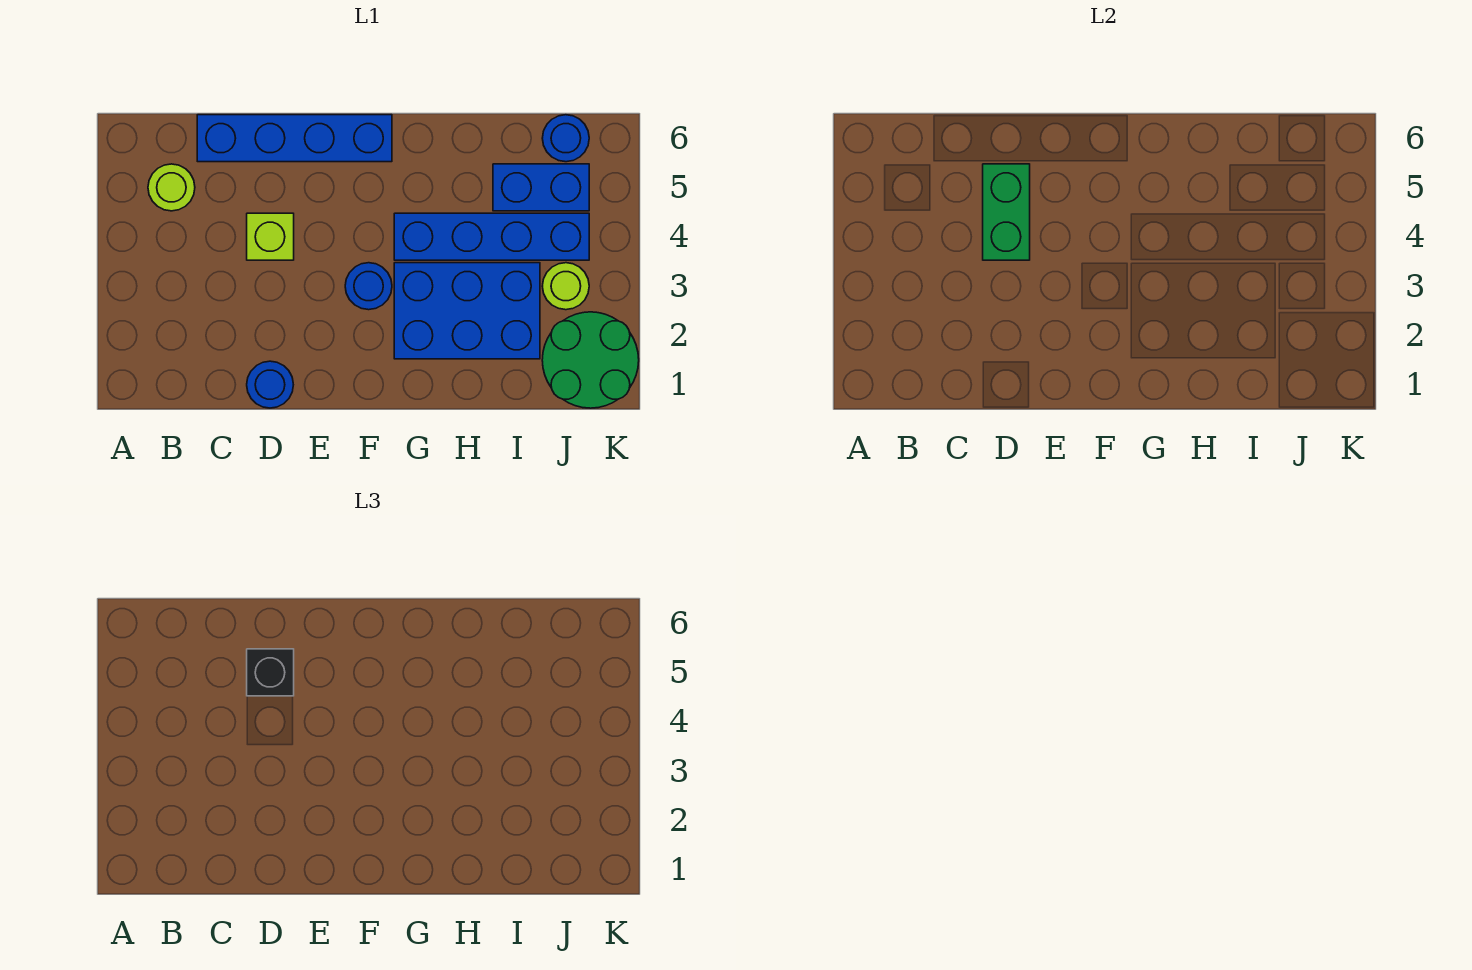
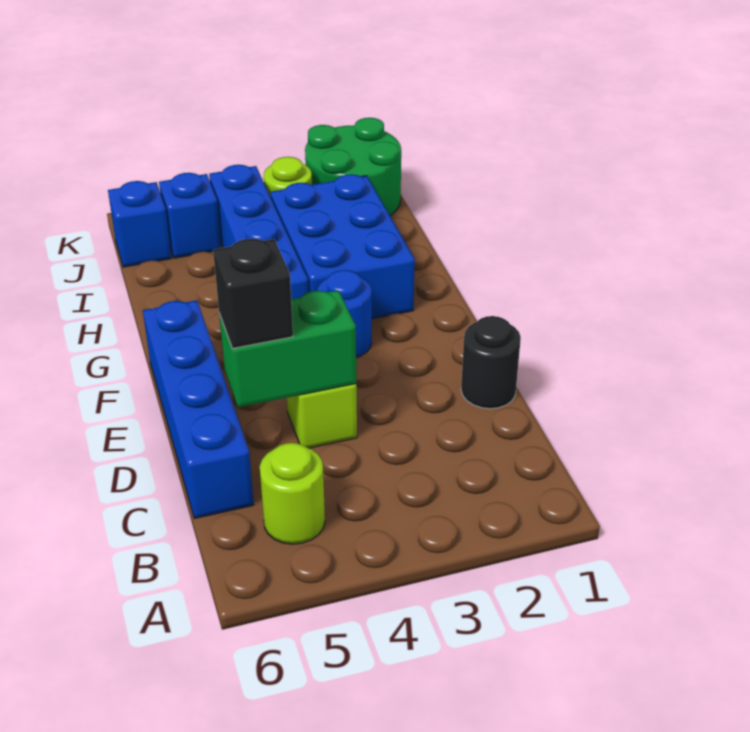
blue round brick D1 level 1 -> black round brick D1 level 1
blue brick I5:J5 level 1 -> blue brick J5 level 1
blue round brick J6 level 1 -> blue brick J6 level 1

